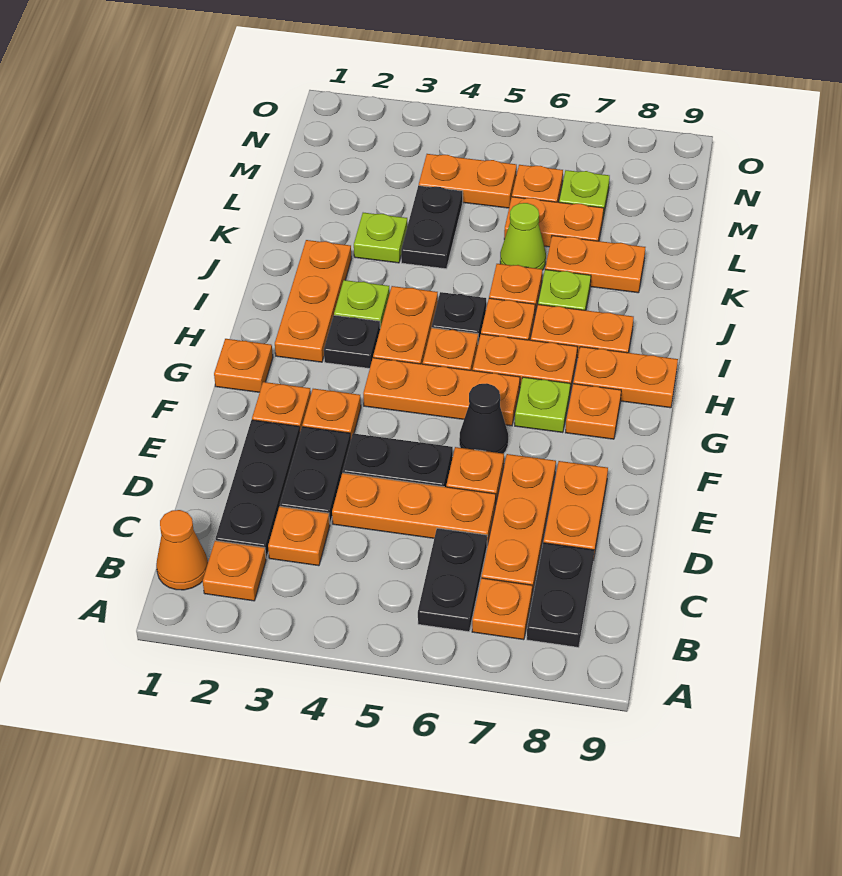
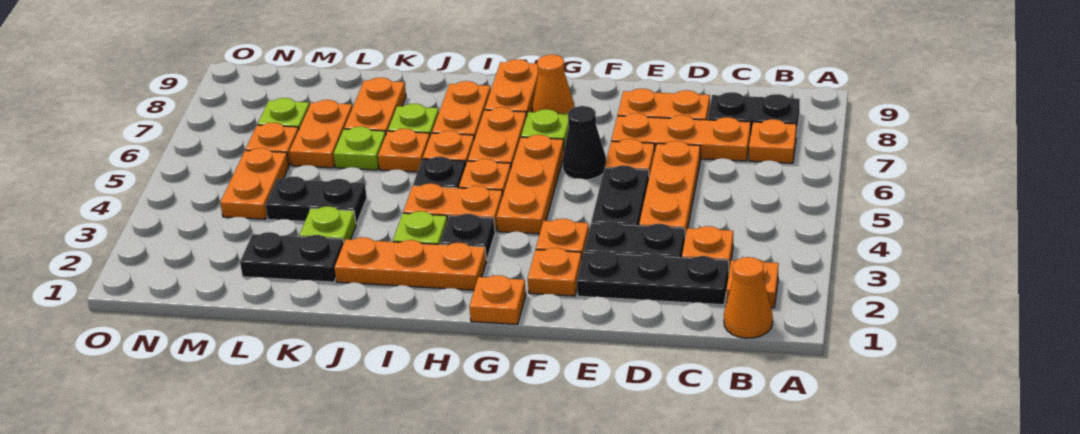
black plate B6:C6 level 1 -> black plate K2:L2 level 1
orange plate G8 level 1 -> orange cone G8 level 1
lime cone K6 level 1 -> lime plate K6 level 1

